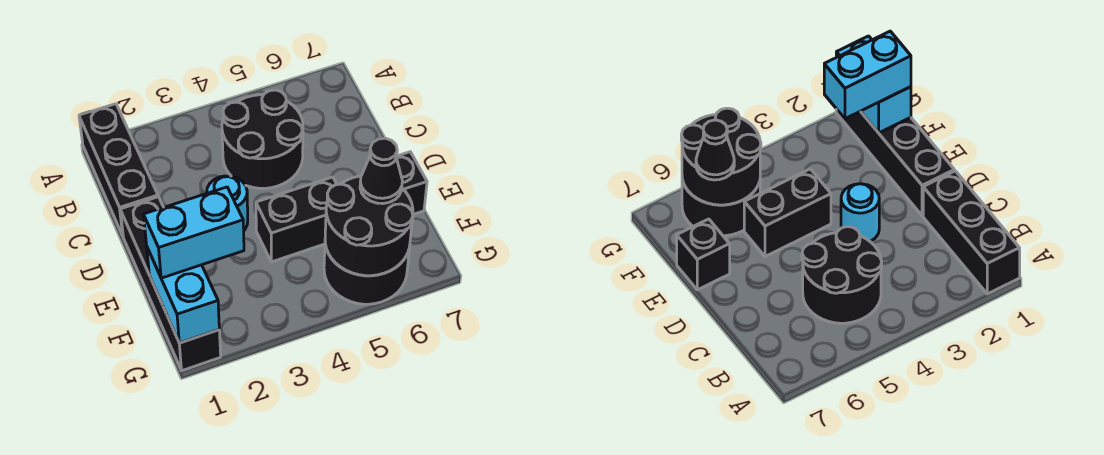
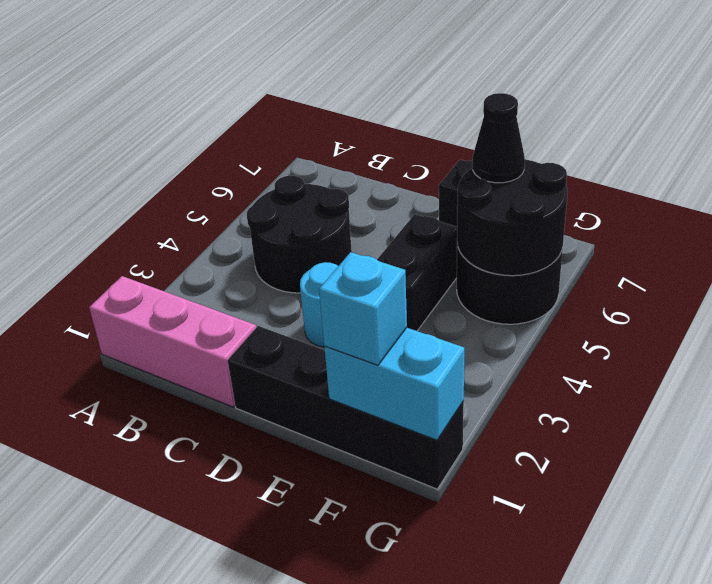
black brick A1:C1 level 1 -> pink brick A1:C1 level 1
cyan brick F1:F2 level 3 -> cyan brick F1 level 3

